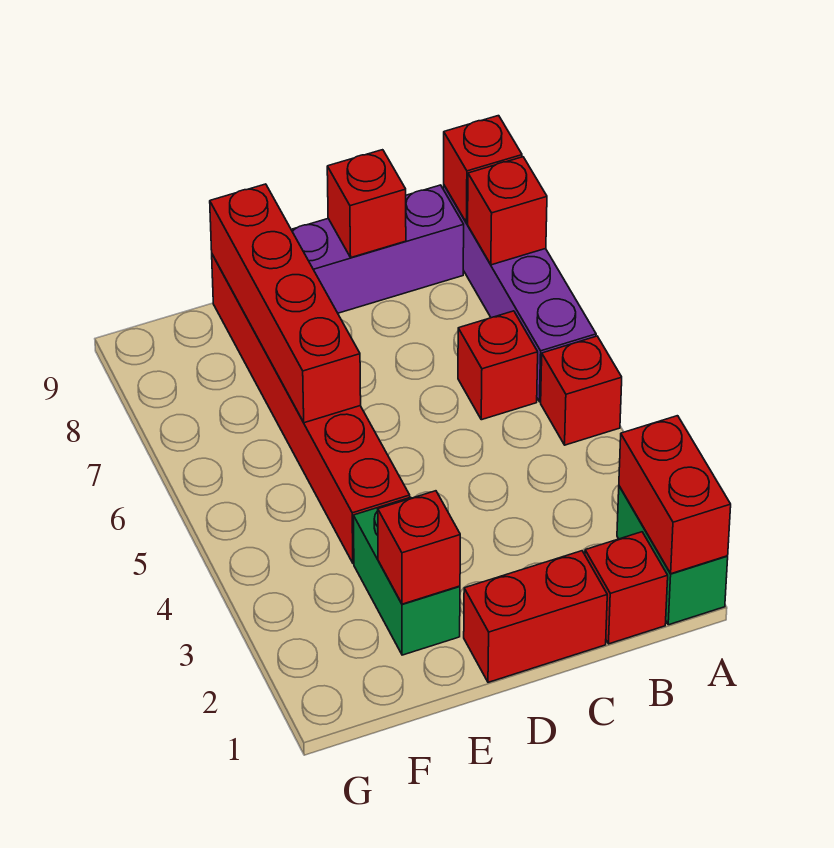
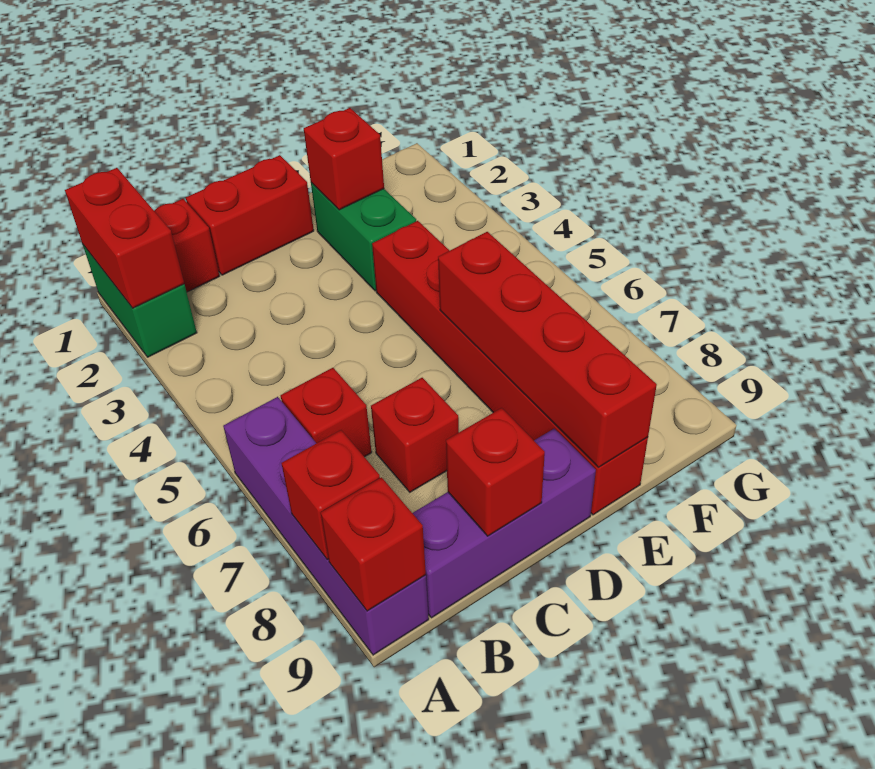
red brick A5 level 1 -> red brick C7 level 1

